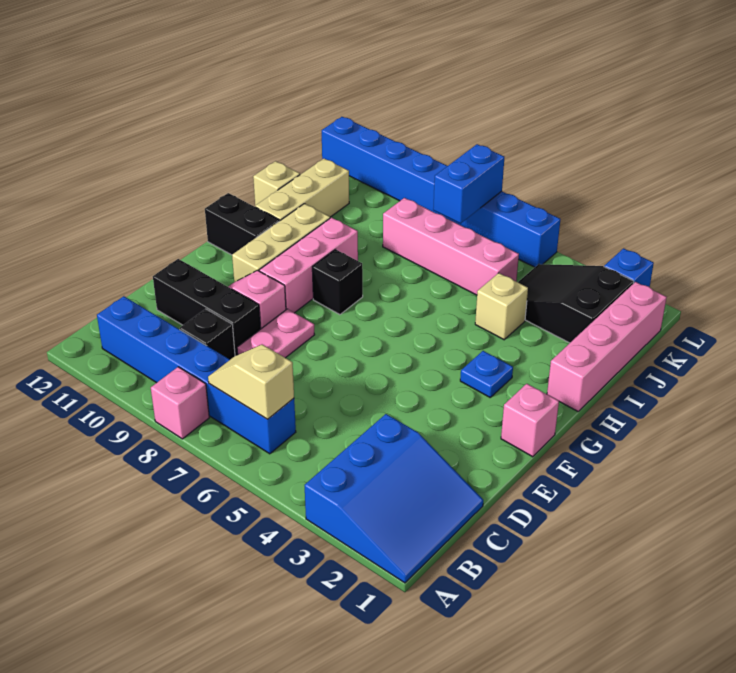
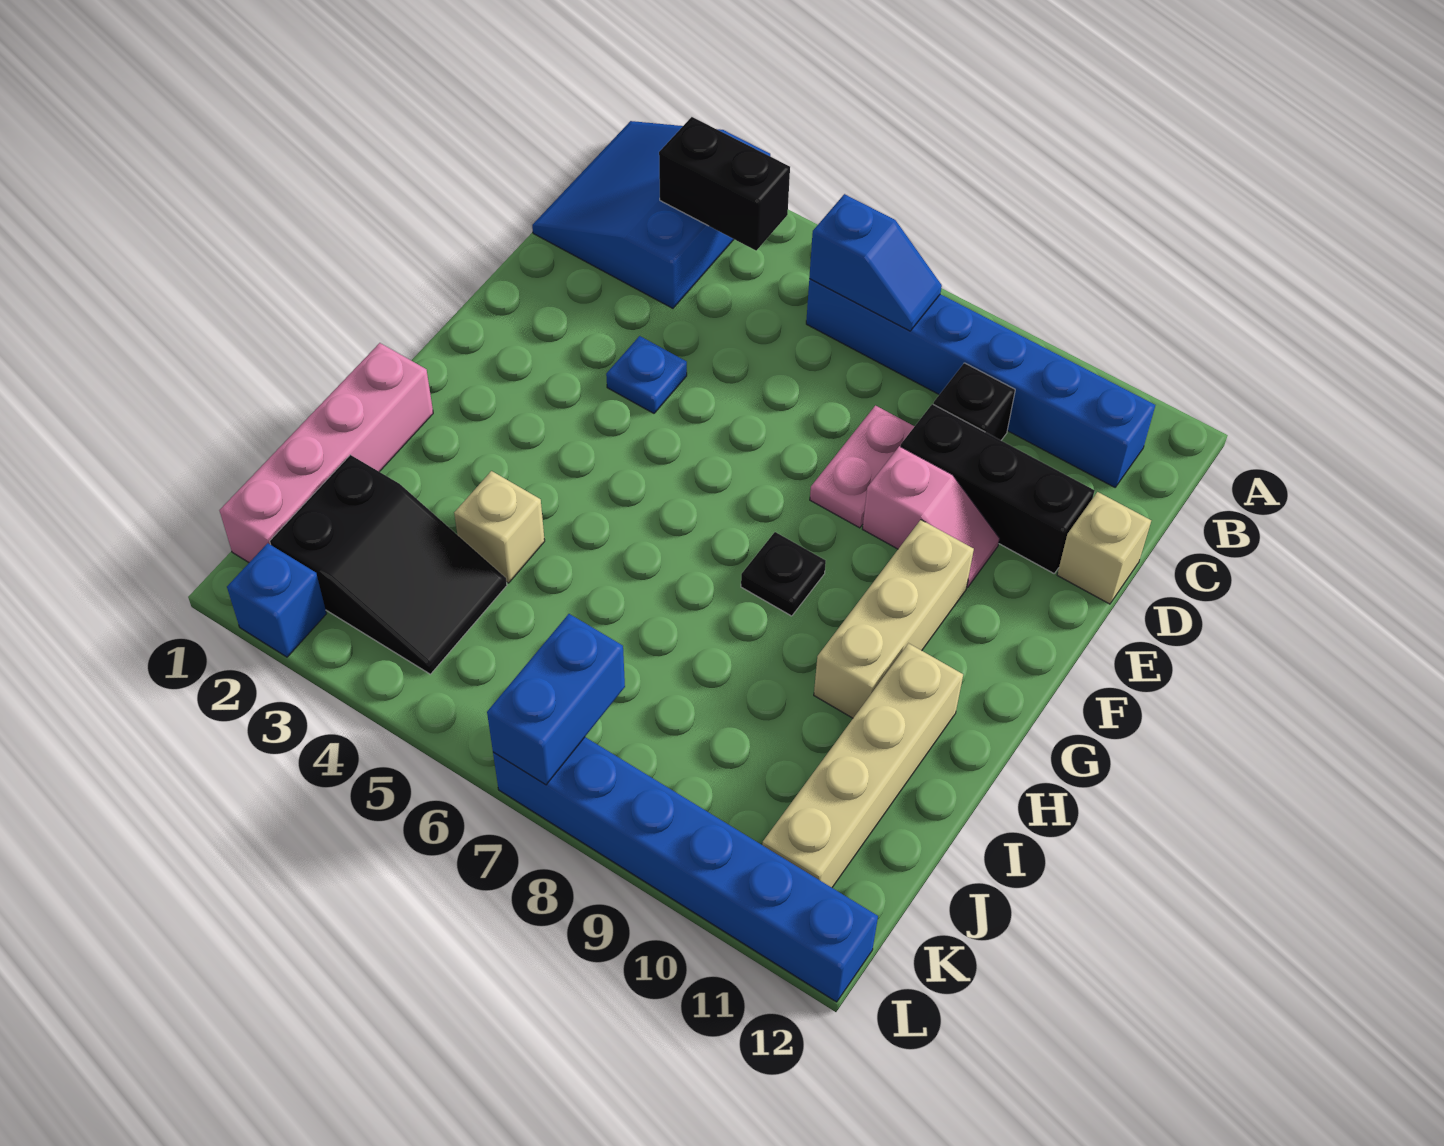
pink brick A8 level 1 -> none
tan slope B6:B7 level 2 top 6 -> blue slope B6:B7 level 2 top 6
pink brick F1 level 1 -> none
pink brick F9:H9 level 1 -> none
blue plate G3 level 1 -> blue plate E4 level 1
black brick G8 level 1 -> black plate G8 level 1
black brick G11:G12 level 1 -> black brick B3:B4 level 2
tan brick H11:J11 level 1 -> tan brick H11:K11 level 1
tan brick I12 level 1 -> tan brick D12 level 1
pink brick J5:J8 level 1 -> none
blue brick L5:L12 level 1 -> blue brick L7:L12 level 1

